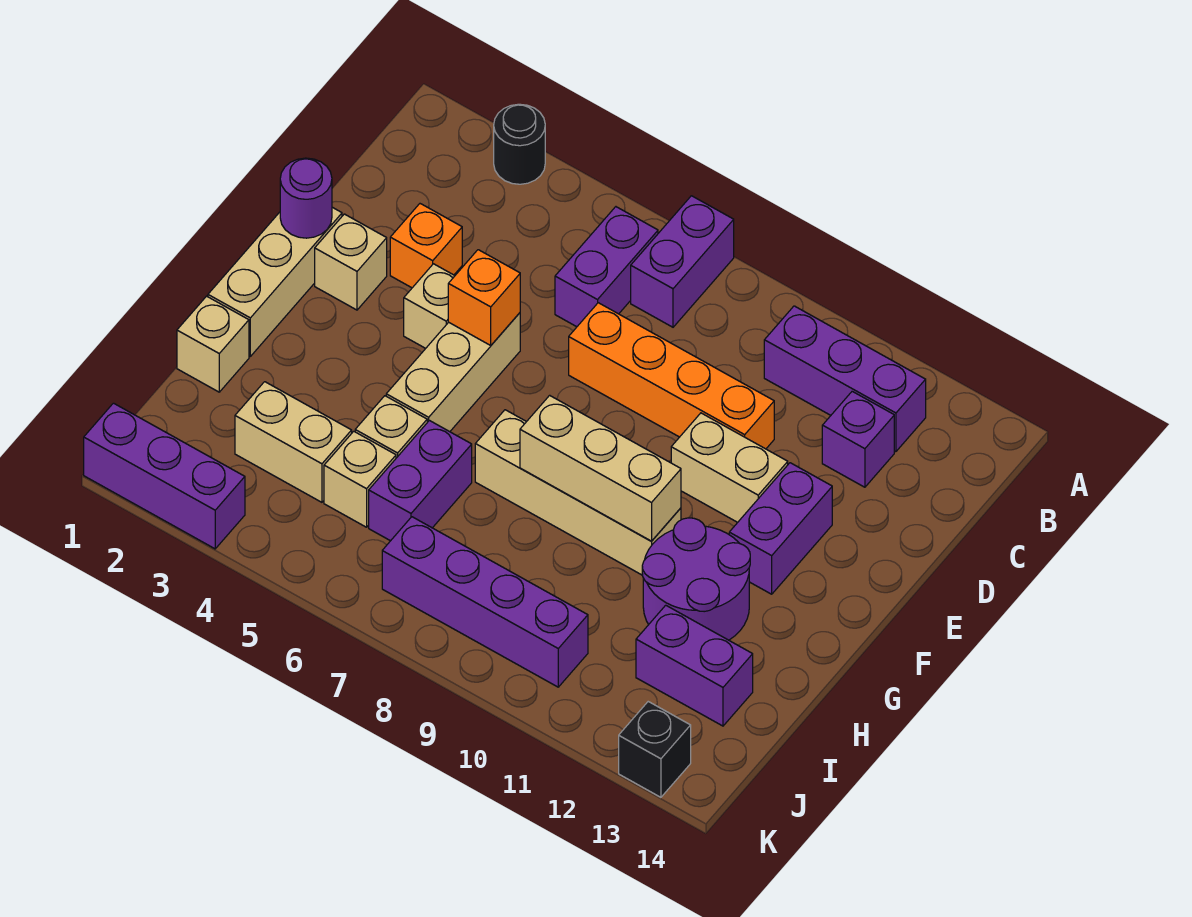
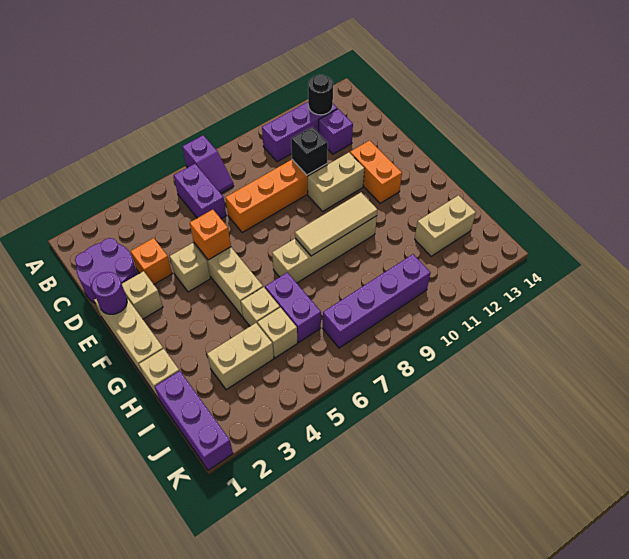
black round brick A3 level 1 -> black round brick B12 level 2
purple brick A7:B7 level 1 -> purple slope A7:B7 level 1 top A
purple brick E12:F12 level 1 -> orange brick E12:F12 level 1
tan brick G8:G10 level 2 -> tan tile G8:G10 level 2
purple round brick G11:H12 level 1 -> purple round brick C1:D2 level 1
purple brick I12:I13 level 1 -> tan brick I12:I13 level 1
purple brick K1:K3 level 1 -> purple brick I1:K1 level 1
black brick K13 level 1 -> black brick D10 level 2

